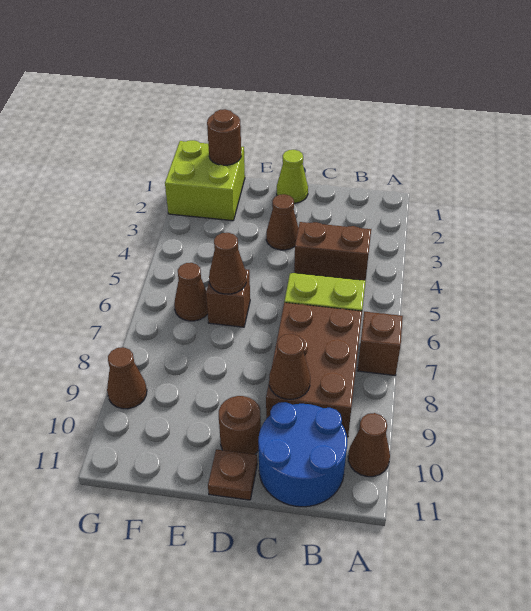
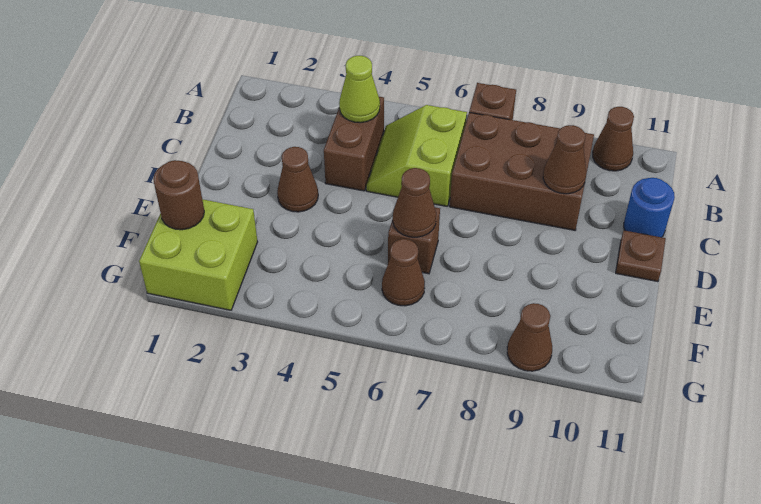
blue round brick B10:C11 level 1 -> blue round brick C11 level 1
lime cone D1 level 1 -> lime cone B4 level 2
brown round brick D10 level 1 -> none

